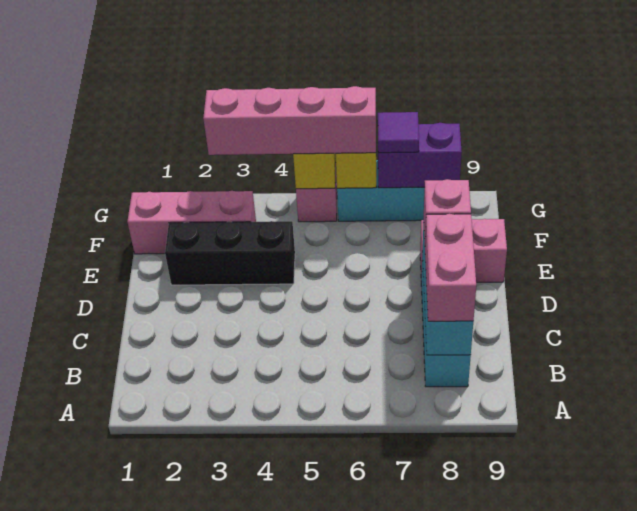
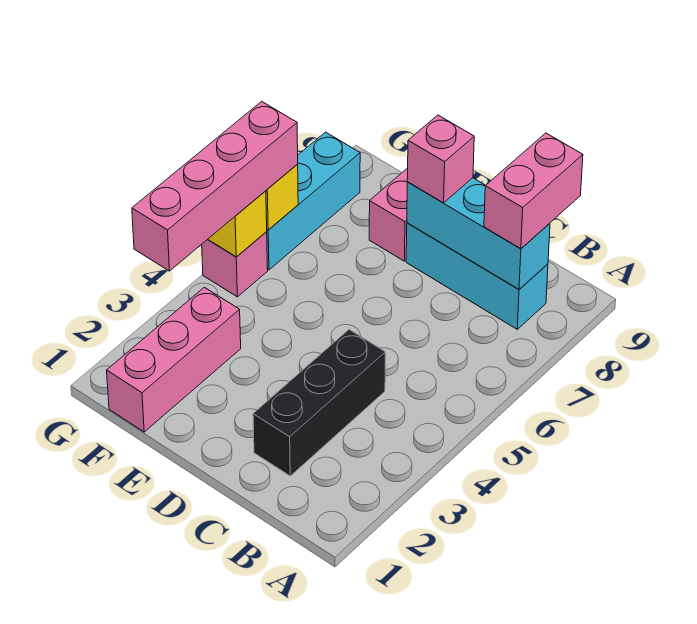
pink brick B8:C8 level 3 -> pink brick B8:B9 level 3
black brick E2:E4 level 1 -> black brick C2:C4 level 1
purple brick G7:G8 level 2 -> none
purple tile G7 level 3 -> none

